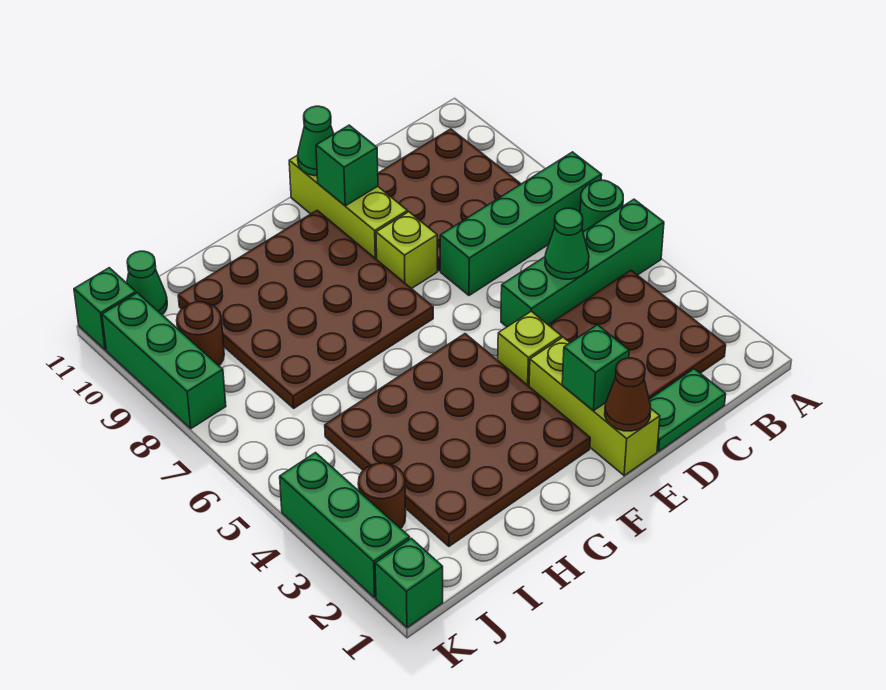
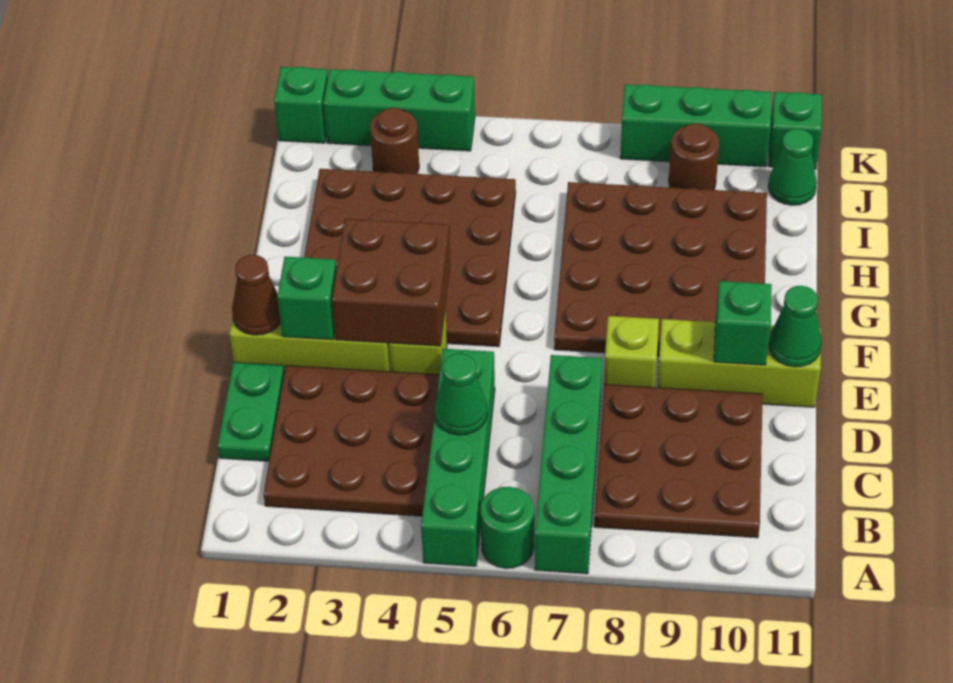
none -> brown brick E3:F4 level 2

